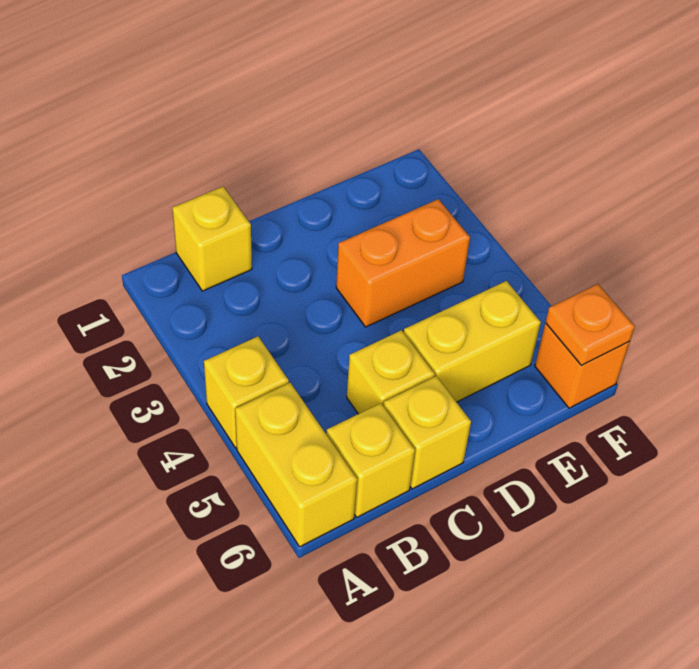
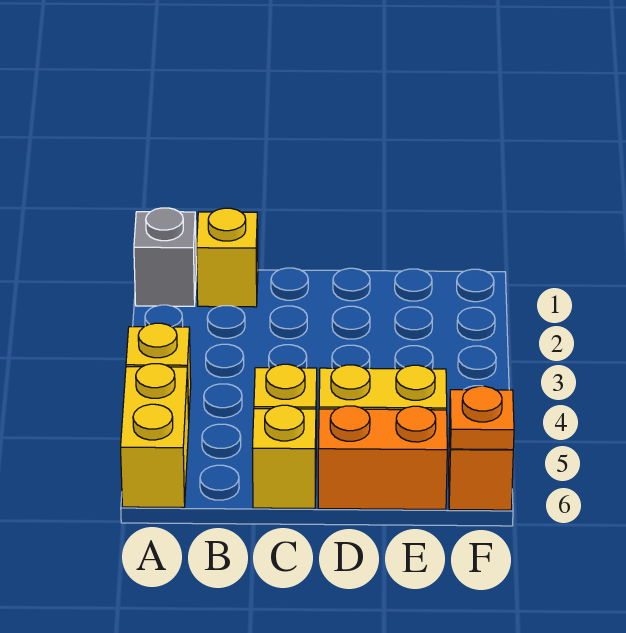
none -> grey brick A1 level 1
yellow brick B6 level 1 -> none
orange brick D3:E3 level 1 -> orange brick D6:E6 level 1

